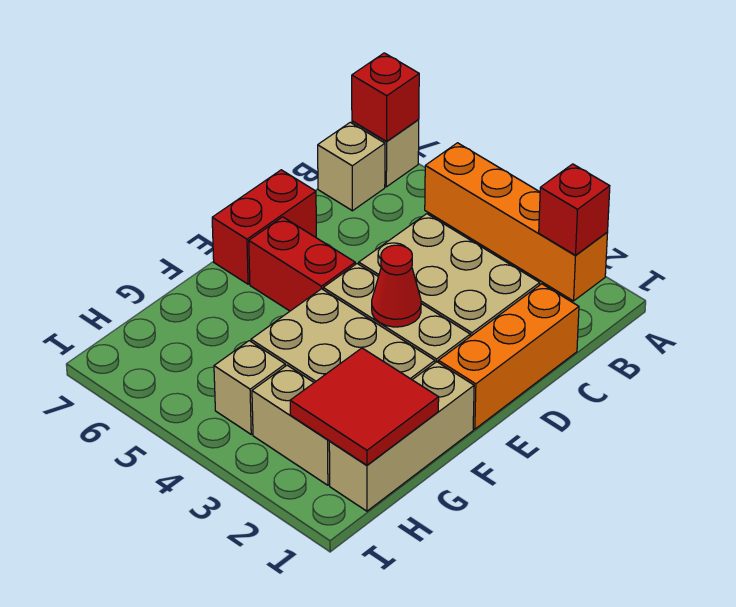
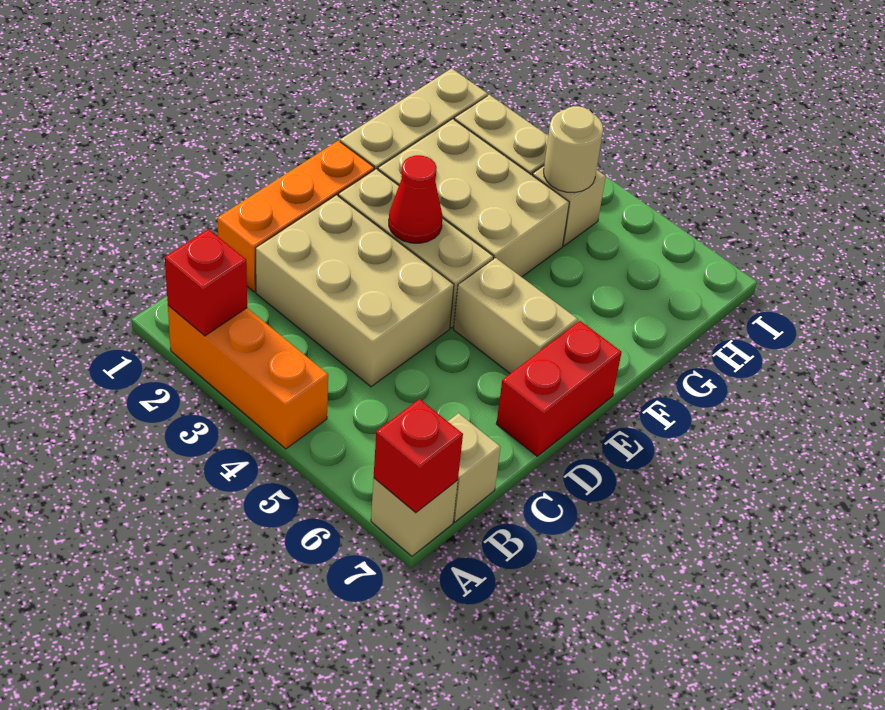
orange brick A2:A5 level 1 -> orange brick A2:A4 level 1
red brick E5:E6 level 1 -> tan brick E5:E6 level 1
red tile G1:H2 level 2 -> none
none -> tan round brick H4 level 2

